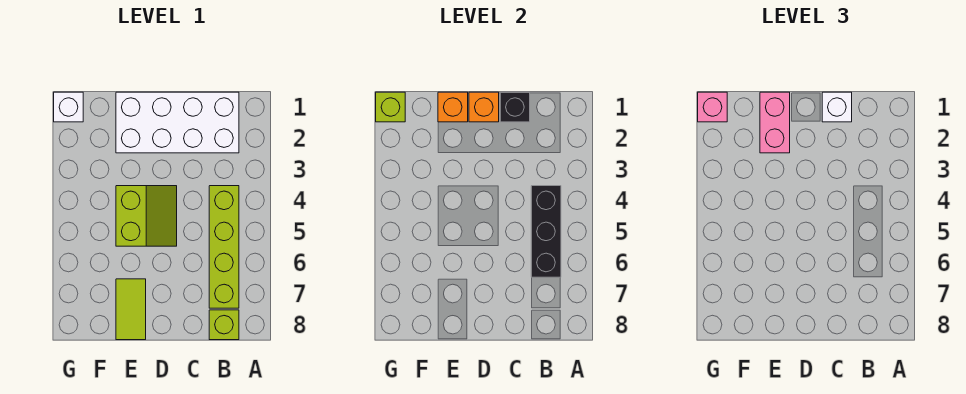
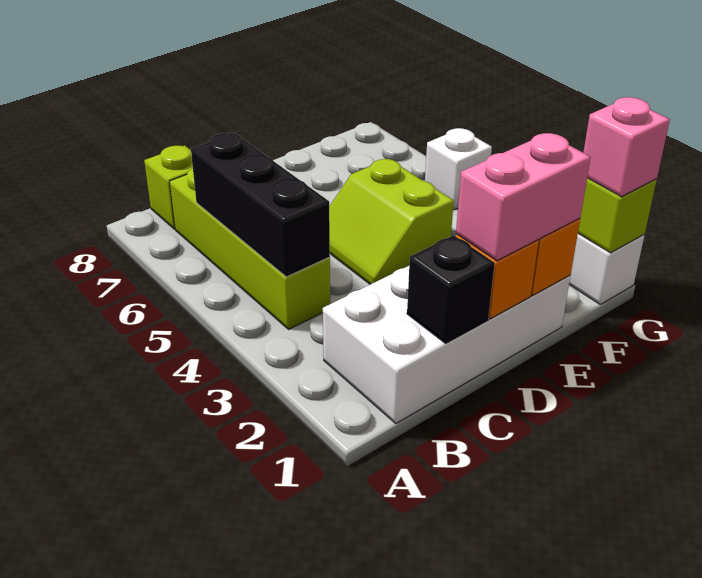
white brick C1 level 3 -> white brick G5 level 1
pink brick E1:E2 level 3 -> pink brick D1:E1 level 3
lime tile E7:E8 level 1 -> none

